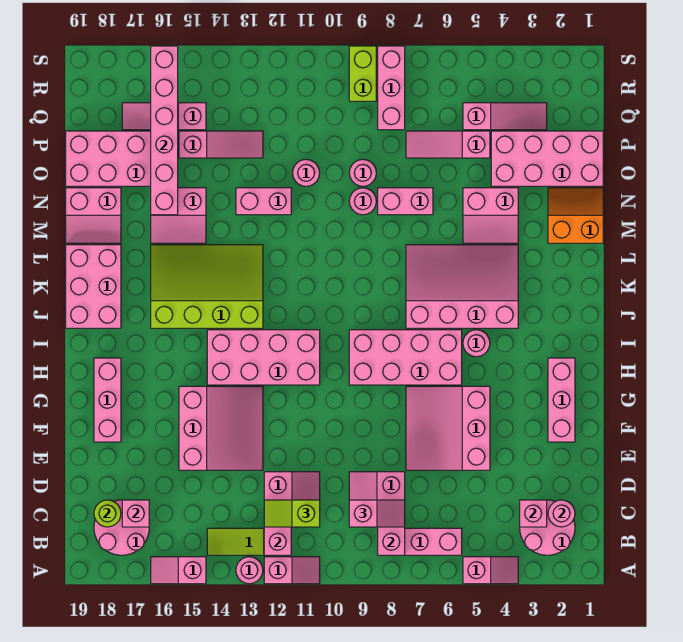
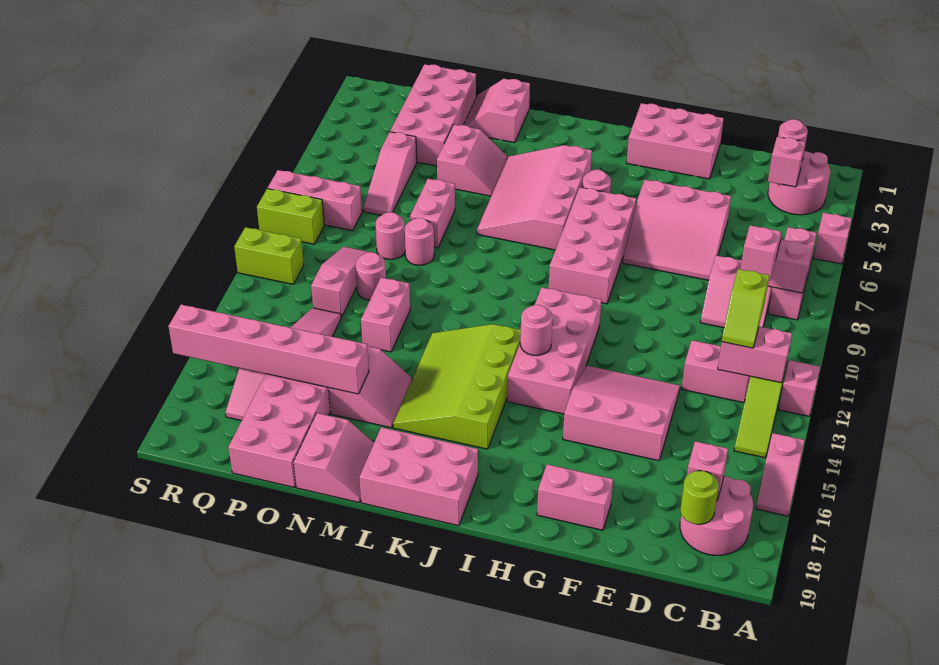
pink round brick A13 level 1 -> pink round brick I13 level 2
pink brick F2:H2 level 1 -> pink brick F1:H2 level 1
pink brick F18:H18 level 1 -> pink brick F18:G18 level 1
orange slope M1:N2 level 1 top M -> pink slope M1:N2 level 1 top M
pink slope Q3:Q5 level 1 top 5 -> pink slope P10:P12 level 1 top 12
none -> lime brick R11:S11 level 1

